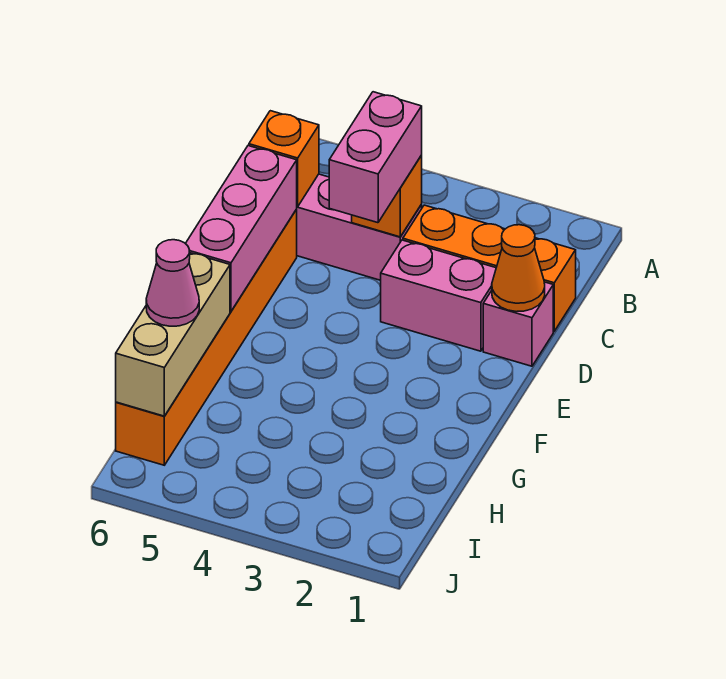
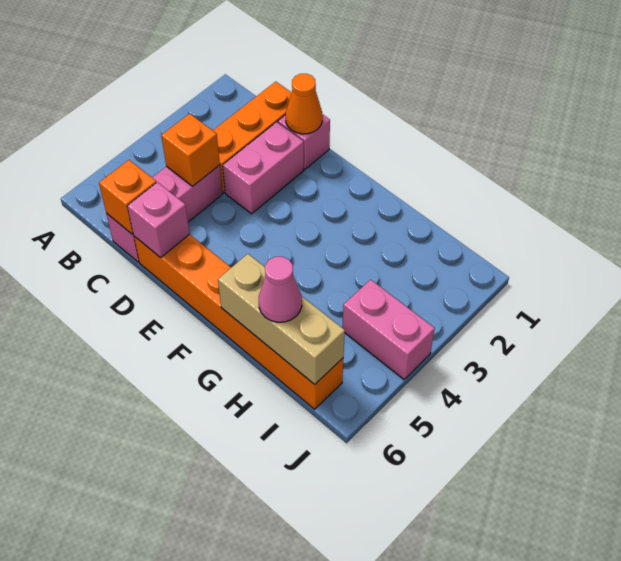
pink brick C4:D4 level 3 -> pink brick I4:J4 level 1
pink brick D6:F6 level 2 -> pink brick D6 level 2

